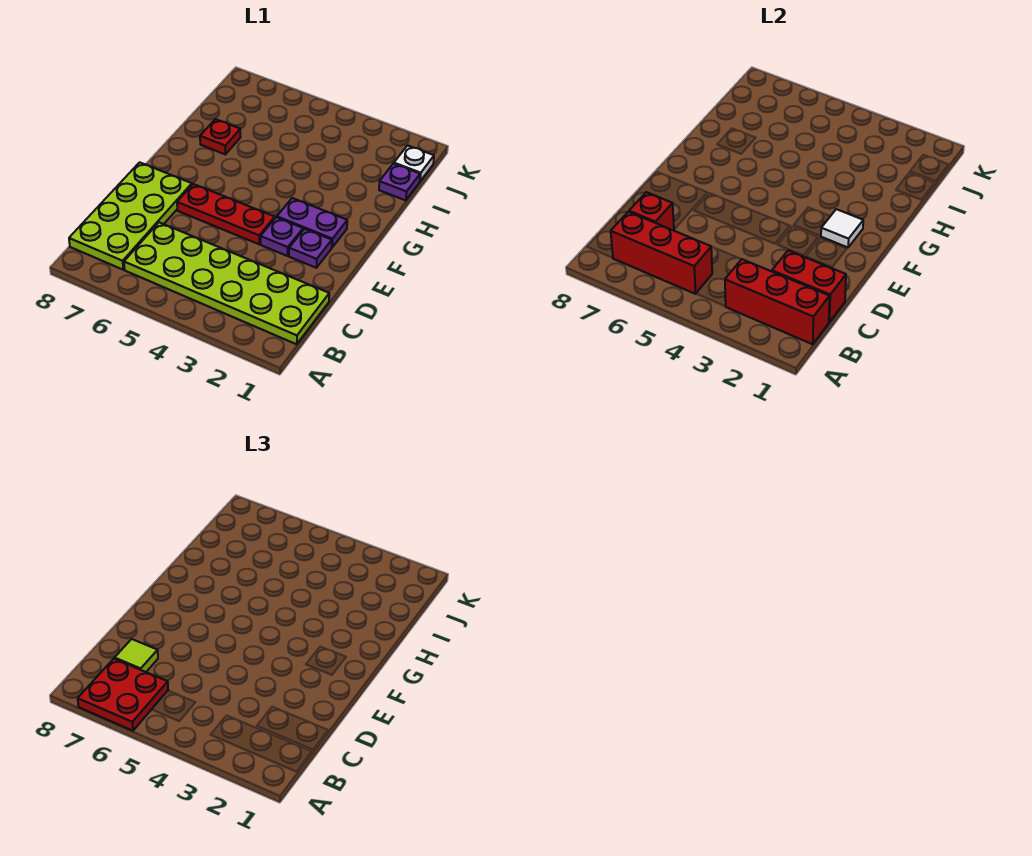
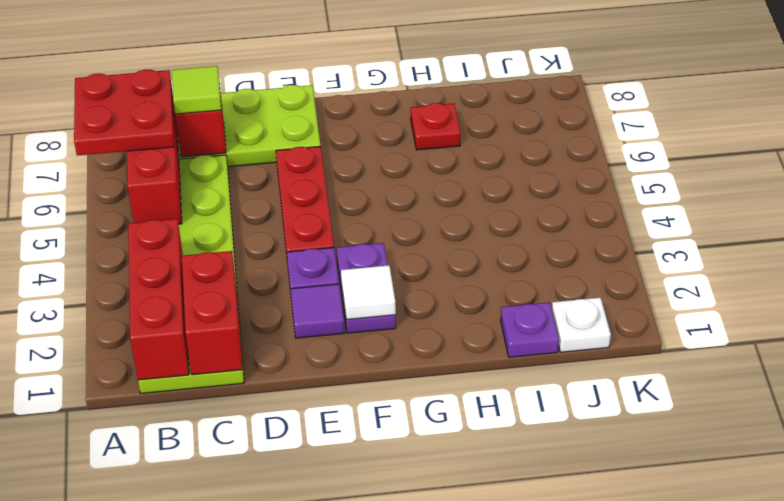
purple plate E2 level 1 -> purple tile E2 level 1

